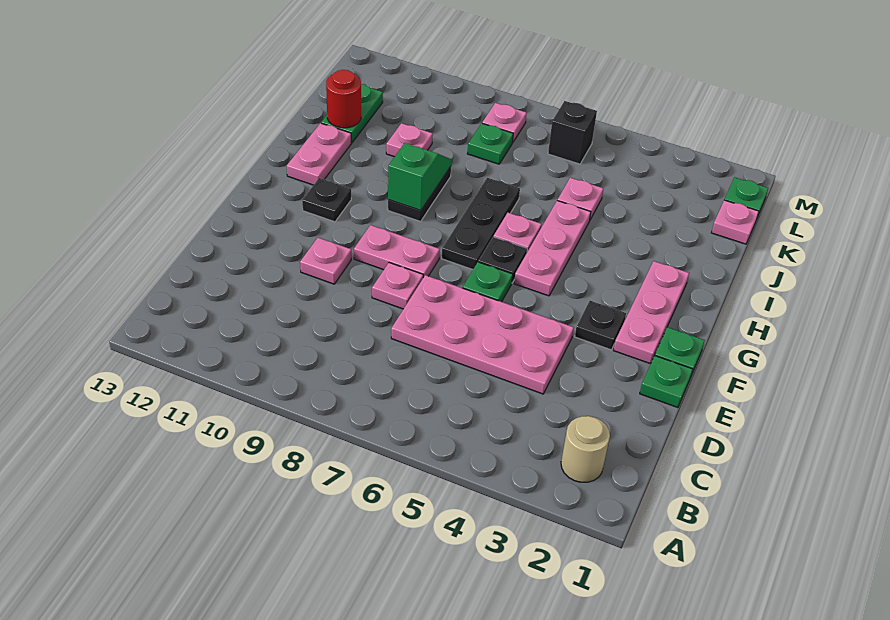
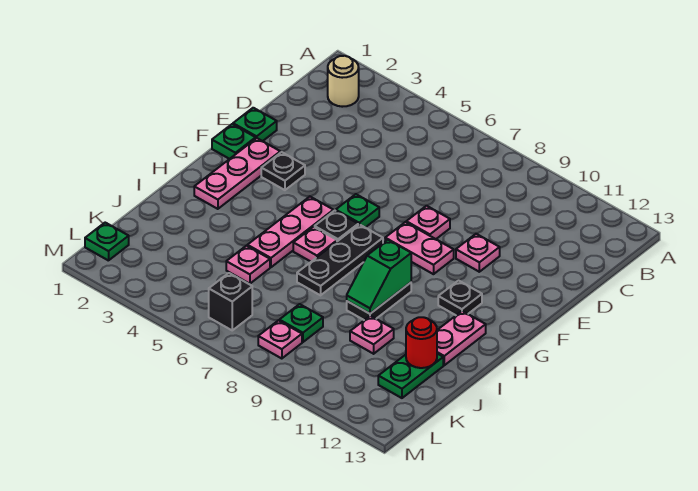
pink plate D4:E7 level 1 -> none
pink plate K1 level 1 -> none

